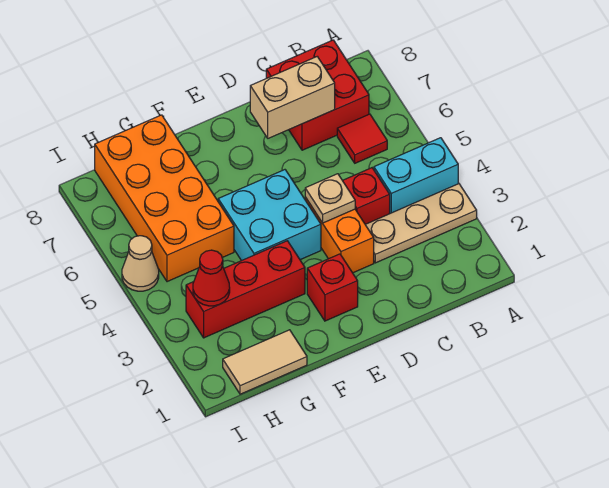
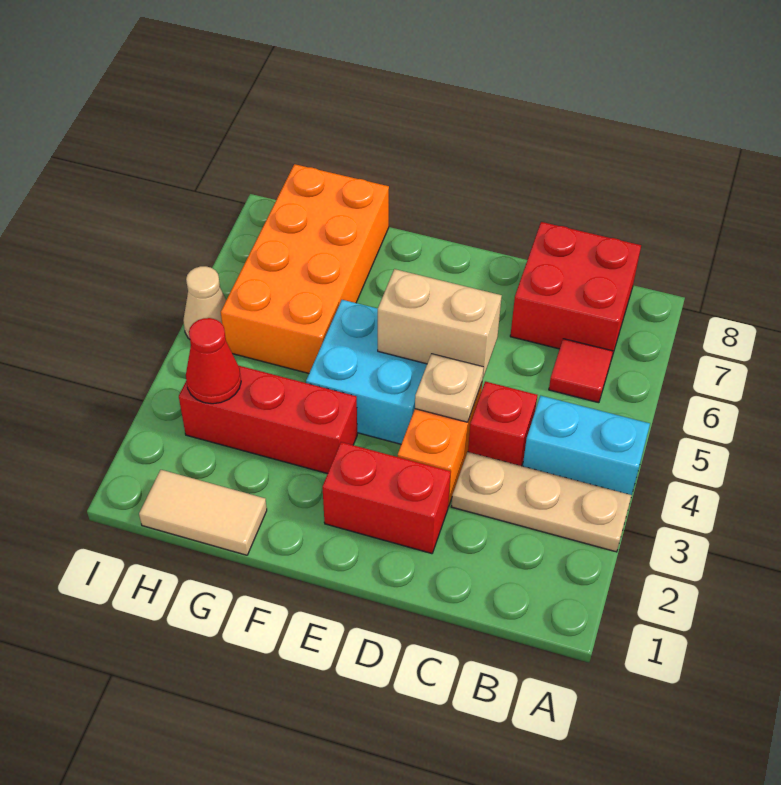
tan brick C7:D7 level 2 -> tan brick D5:E5 level 2
red brick E2 level 1 -> red brick D2:E2 level 1

